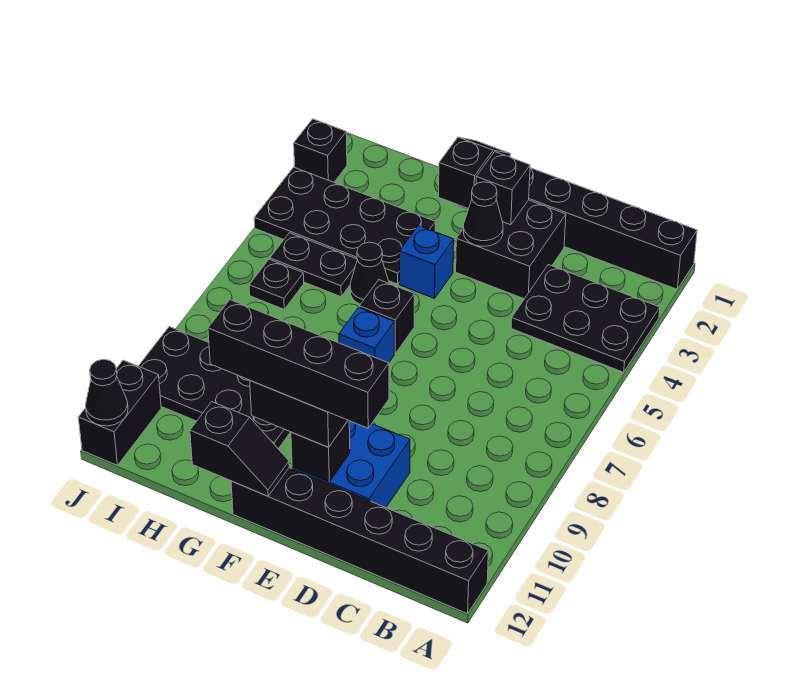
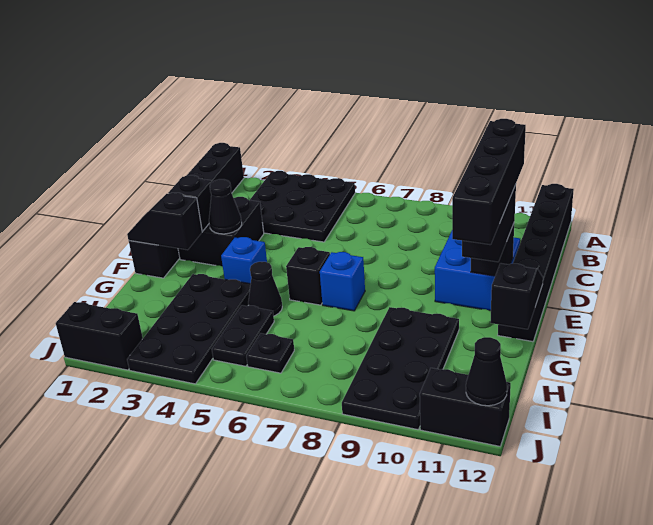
black plate A3:C4 level 1 -> black plate A3:C5 level 1
black brick J2 level 1 -> black brick J1:J2 level 1

